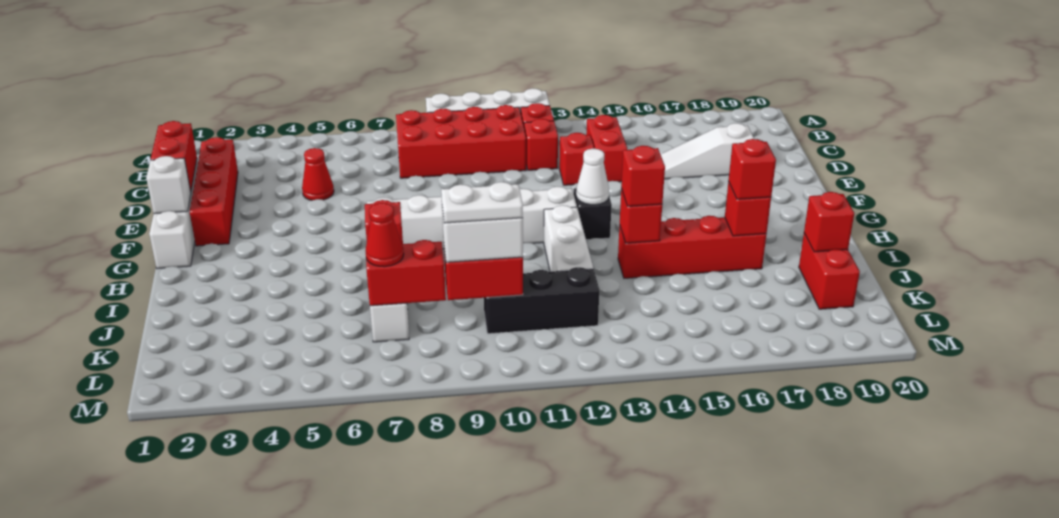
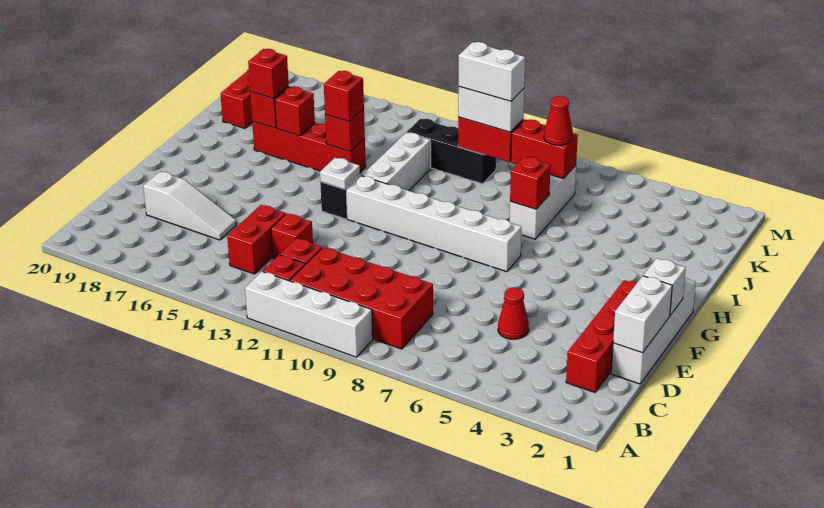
red brick D1:E1 level 2 -> white brick D1:E1 level 2
white cone G13 level 2 -> white plate G13 level 2
red brick J19 level 2 -> red brick I16 level 2
white plate K9:K10 level 4 -> white brick K9:K10 level 4

